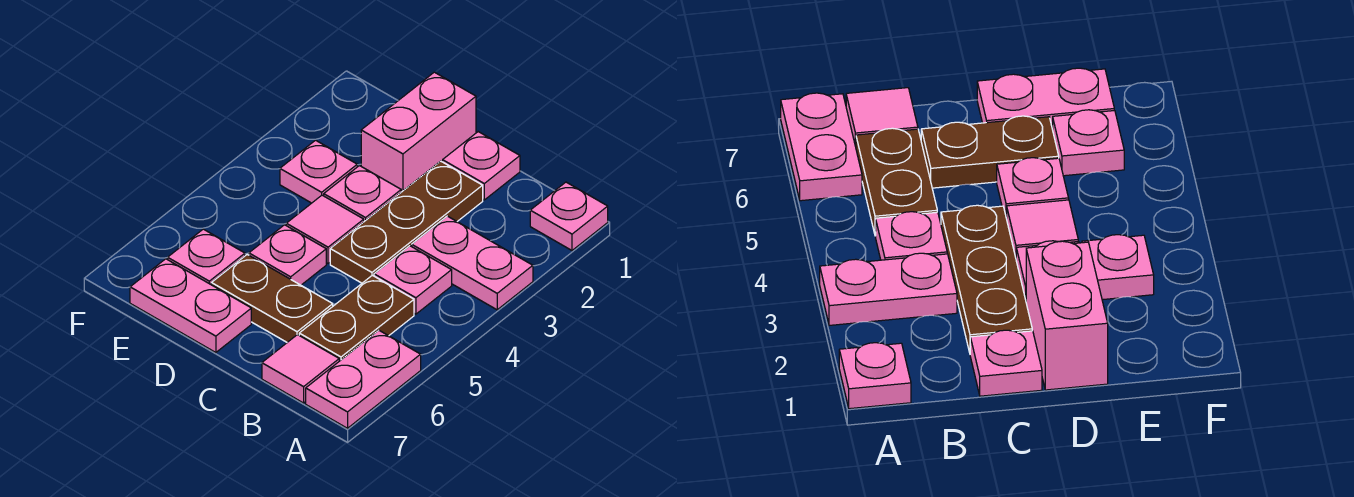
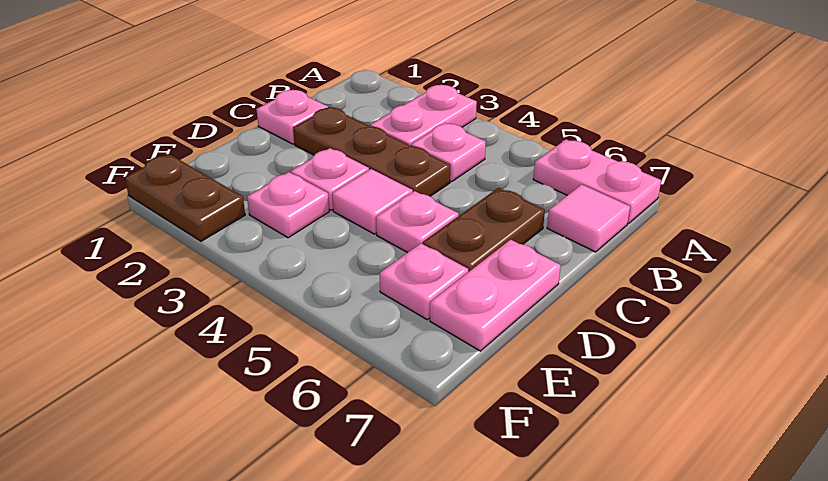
pink plate A1 level 1 -> none
brown plate B5:B6 level 1 -> brown plate F1:F2 level 1
pink brick D1:D2 level 1 -> none

